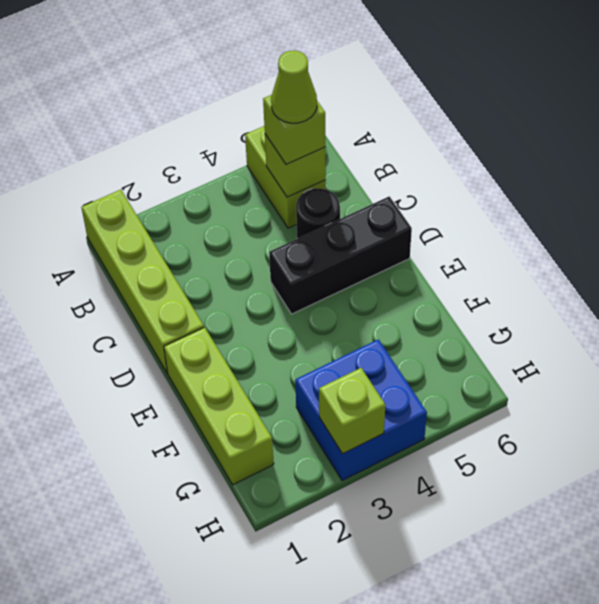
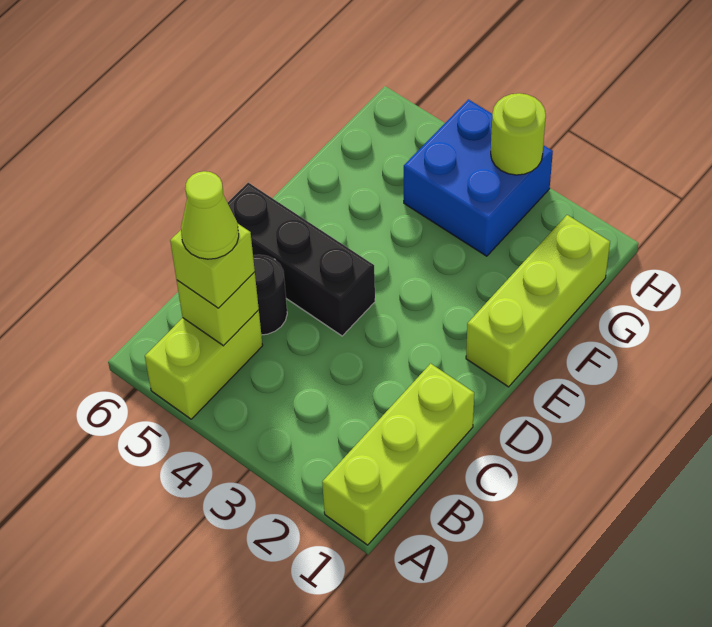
lime brick A1:D1 level 1 -> lime brick A1:C1 level 1
lime brick H3 level 2 -> lime round brick H3 level 2

